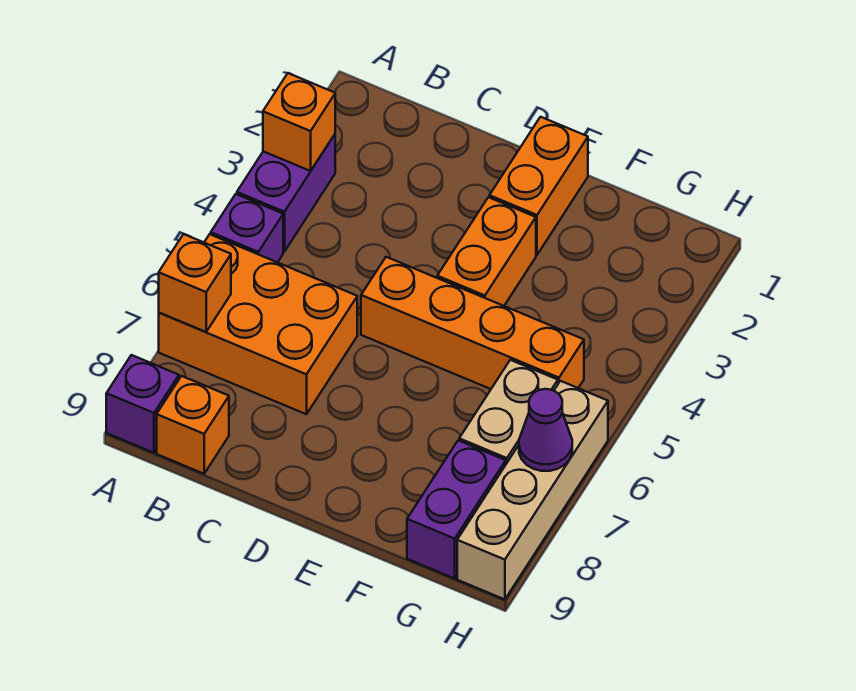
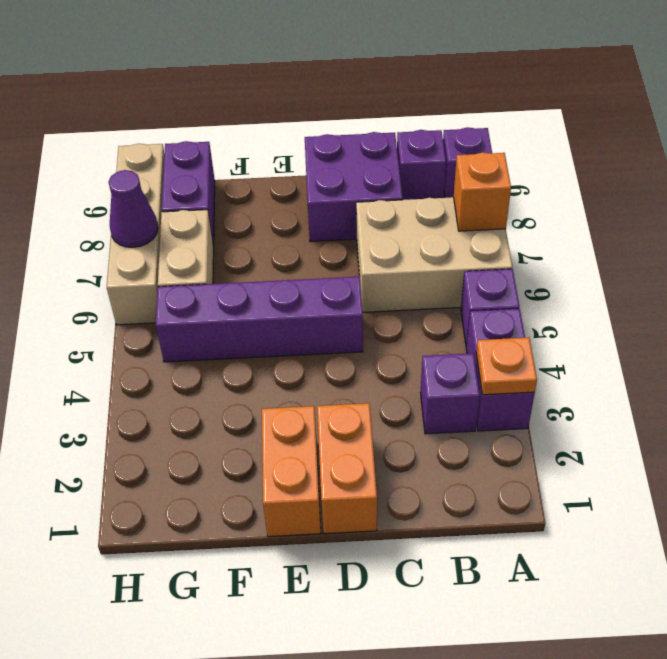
orange brick A3 level 2 -> orange plate A3 level 2
orange brick A6:C7 level 1 -> tan brick A6:C7 level 1
none -> purple brick B3 level 1
orange brick B9 level 1 -> purple brick B9 level 1
none -> purple brick C8:D9 level 1
orange brick D5:G5 level 1 -> purple brick D5:G5 level 1
orange brick E3:E4 level 1 -> orange brick D1:D2 level 1

